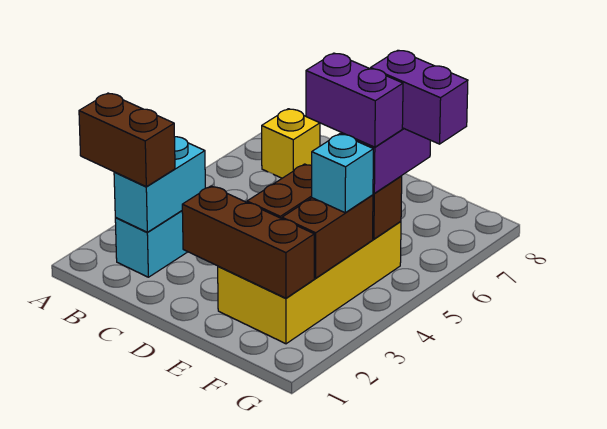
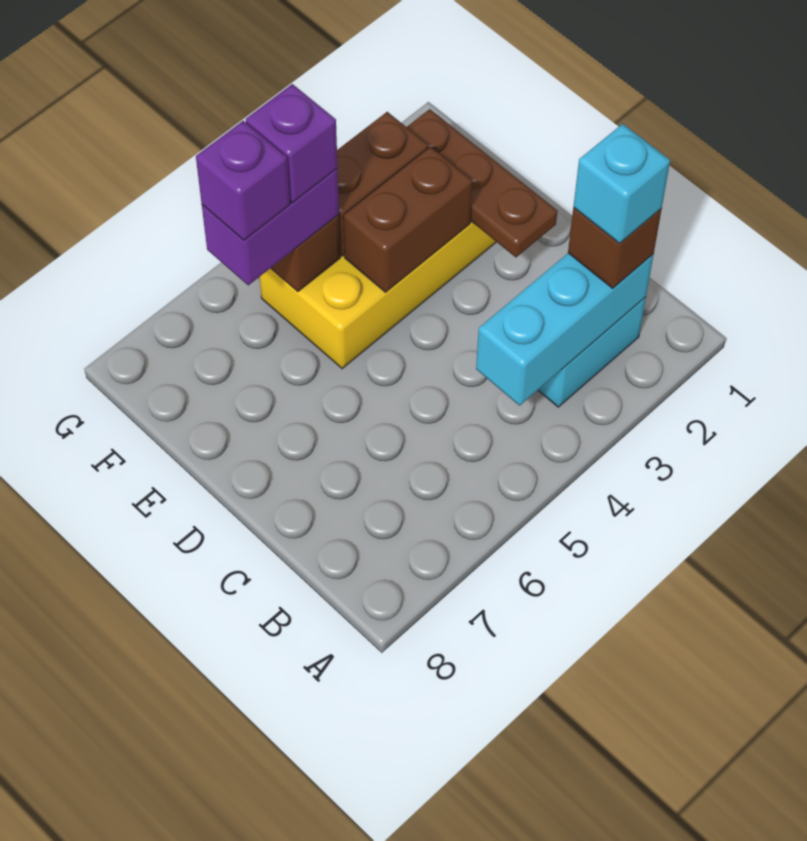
brown brick A2:B2 level 3 -> brown brick B2 level 3
cyan brick B2:B3 level 2 -> cyan brick B2:B4 level 2
yellow brick B7 level 1 -> none
brown brick D2:F2 level 2 -> brown plate D2:F2 level 2
purple brick E5:F5 level 4 -> purple brick F5 level 4
cyan brick F4 level 3 -> cyan brick B2 level 4
purple brick F6:G6 level 4 -> purple brick F6 level 4

